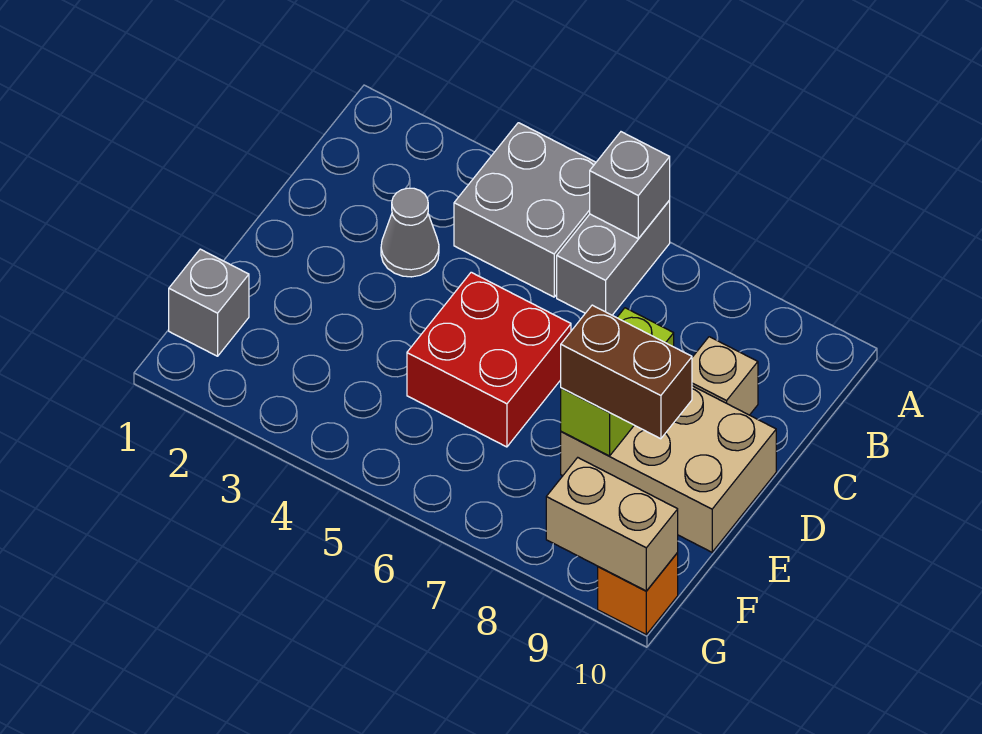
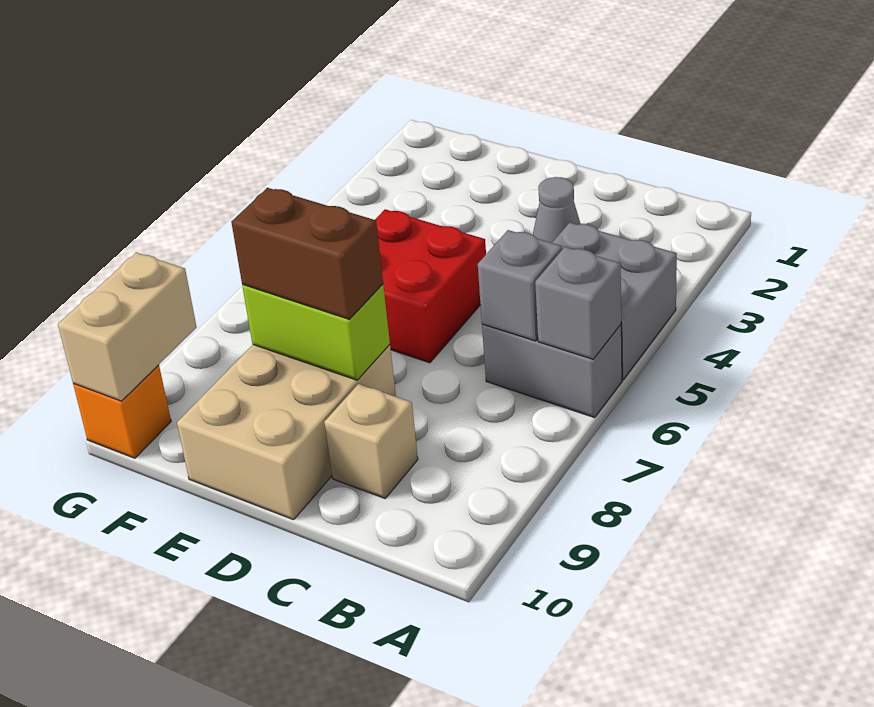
brown brick E8:E9 level 3 -> brown brick D8:E8 level 3
grey brick F1 level 1 -> grey brick B6 level 2

